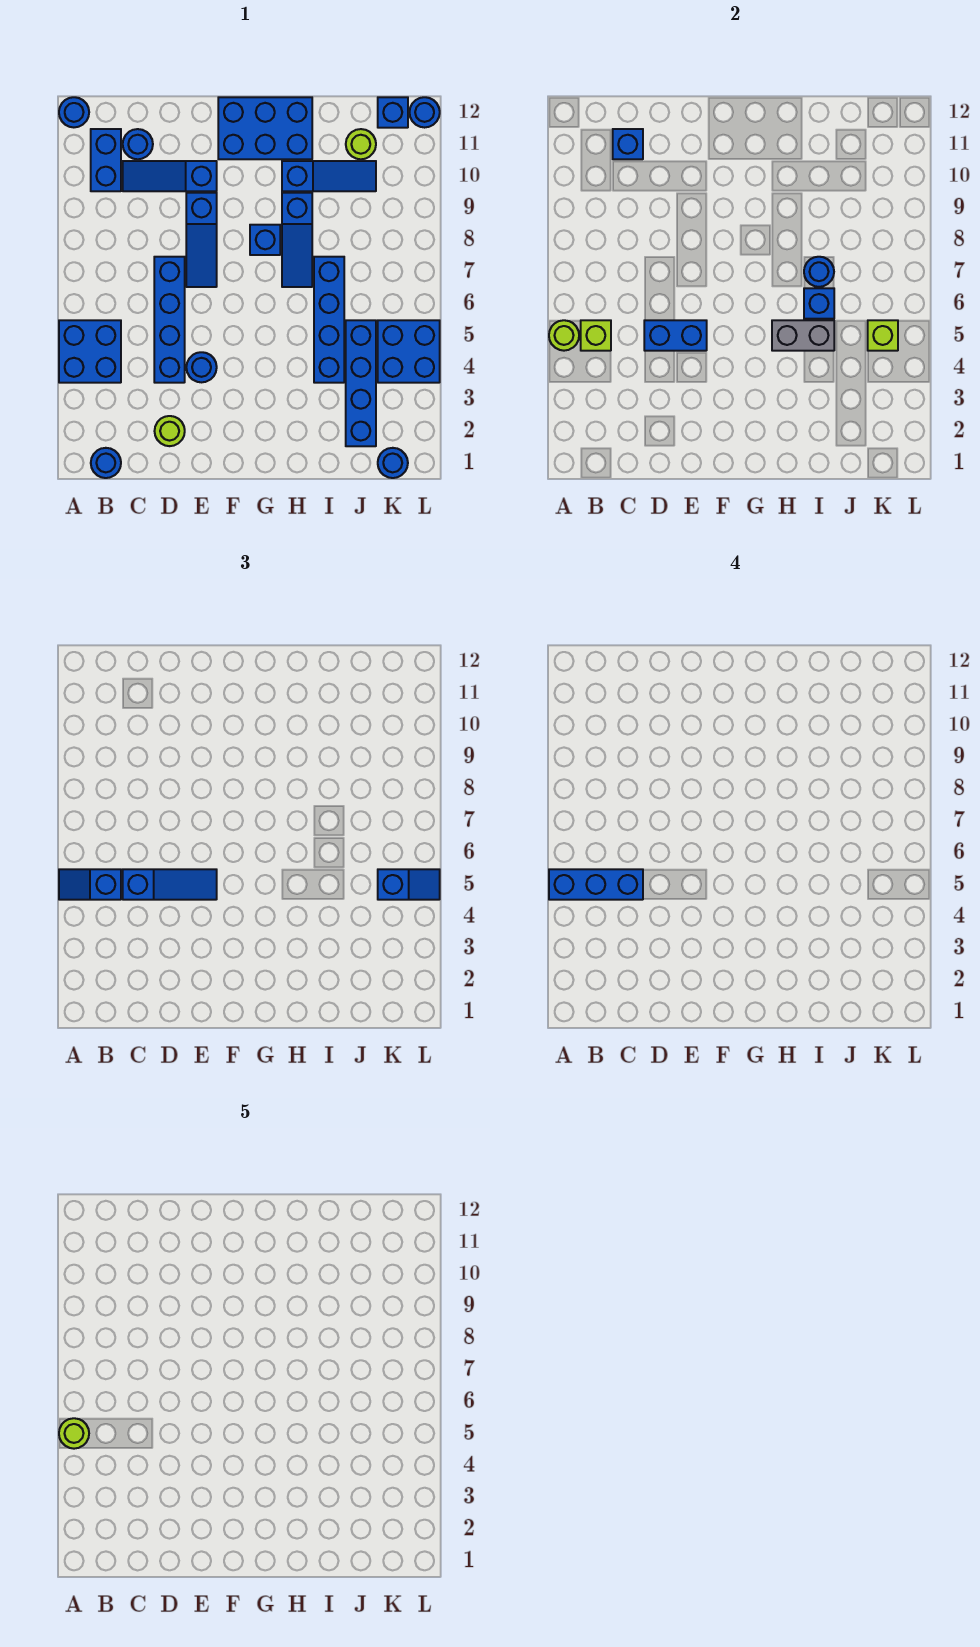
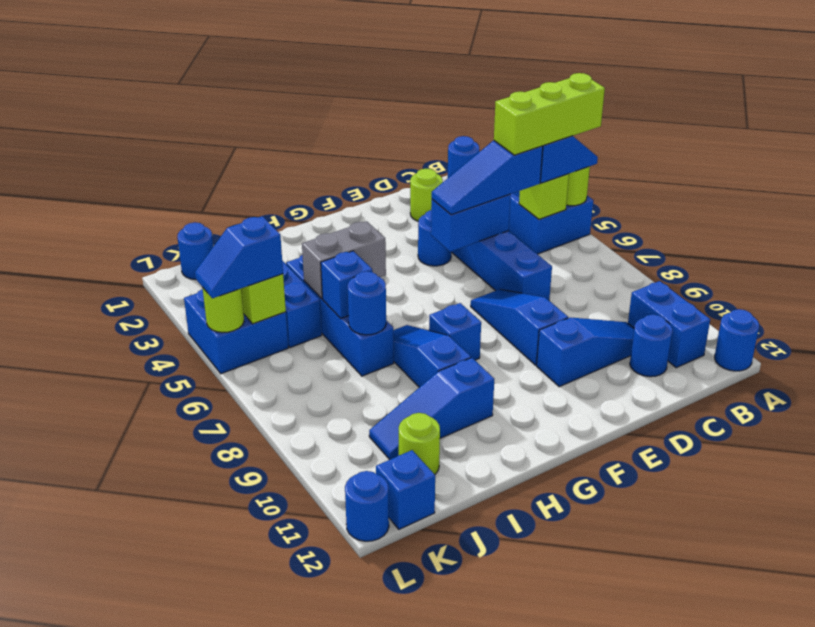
blue brick A5:C5 level 4 -> lime brick A5:C5 level 4
lime round brick A5 level 5 -> lime round brick L5 level 2
blue brick C11 level 2 -> none
blue brick F11:H12 level 1 -> none

